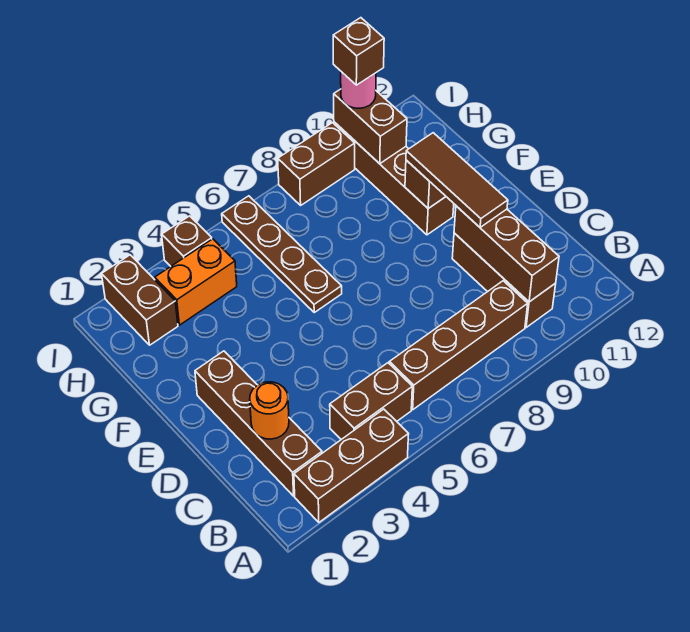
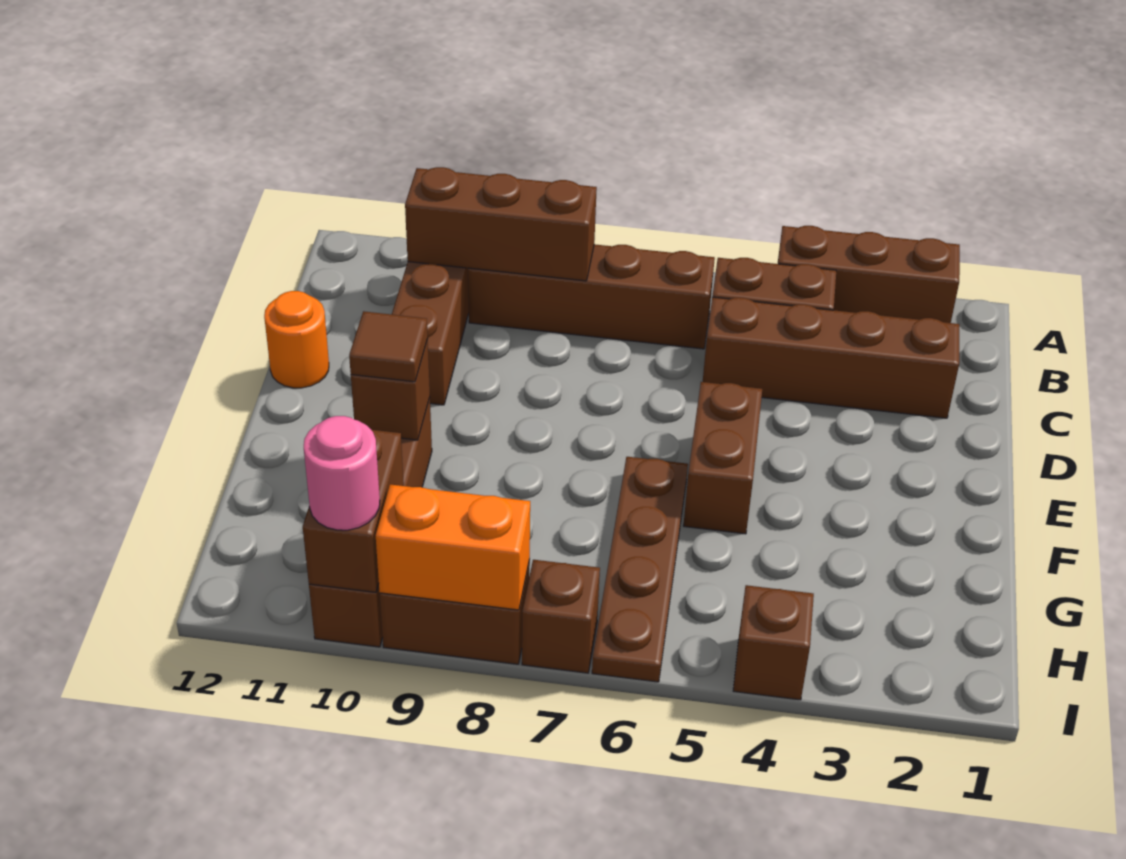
brown brick B2:E2 level 1 -> brown brick C2:C5 level 1
brown brick B10:D10 level 2 -> brown brick B8:B10 level 2
orange round brick C2 level 2 -> orange round brick D12 level 1
brown tile D10:F10 level 3 -> brown tile F10 level 3
brown brick H2:I2 level 1 -> brown brick E5:F5 level 1
orange brick H3:H4 level 1 -> orange brick I8:I9 level 2
brown brick I10 level 4 -> brown brick I7 level 1

